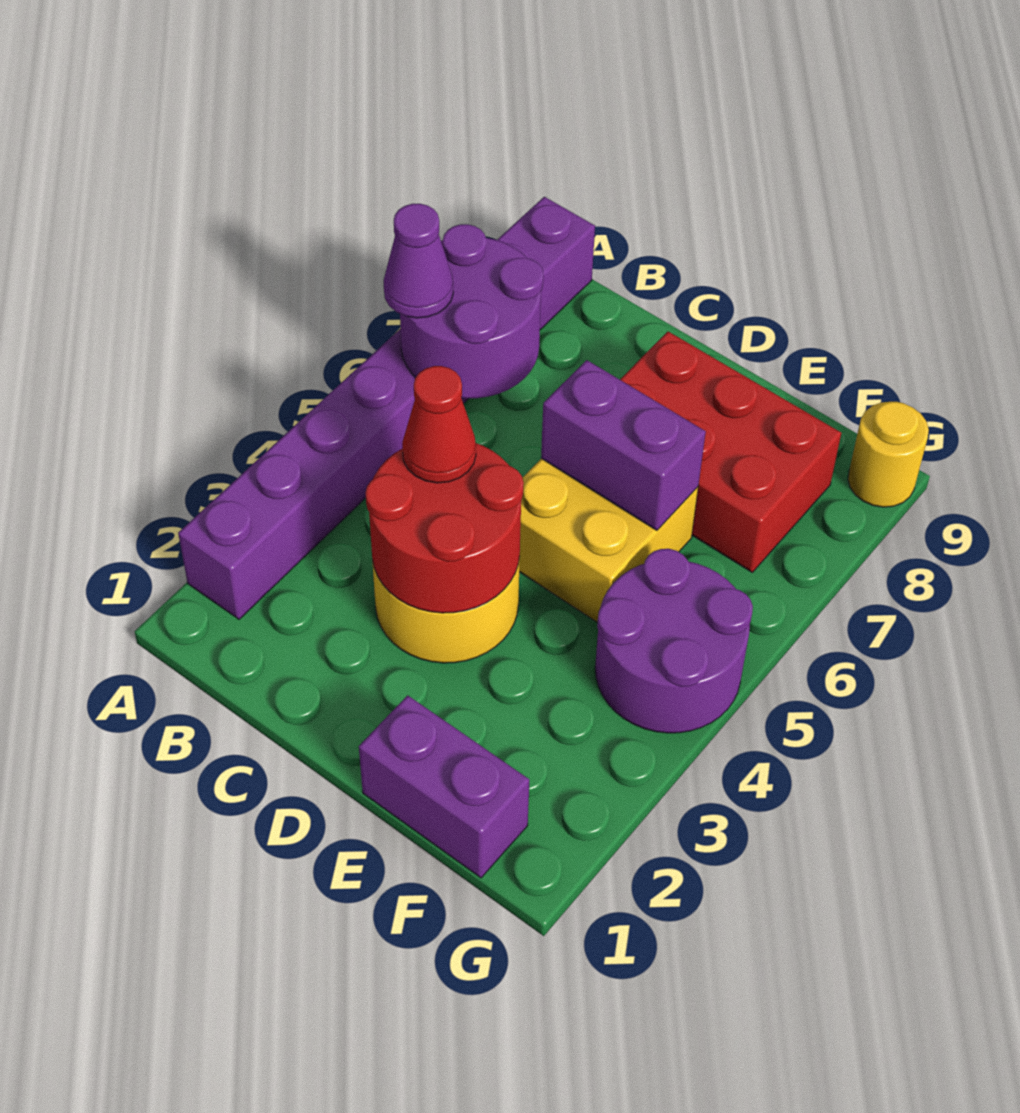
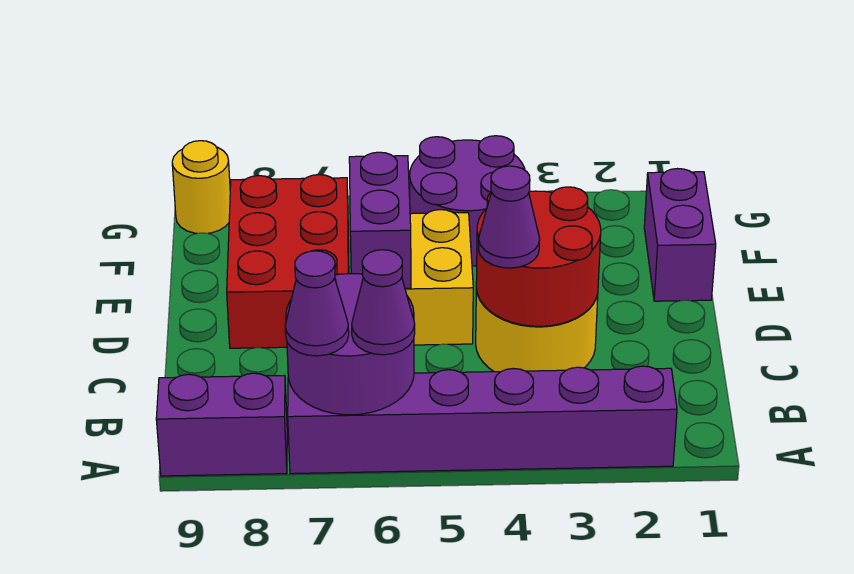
none -> purple cone A7 level 3
red cone C4 level 3 -> purple cone C4 level 3

